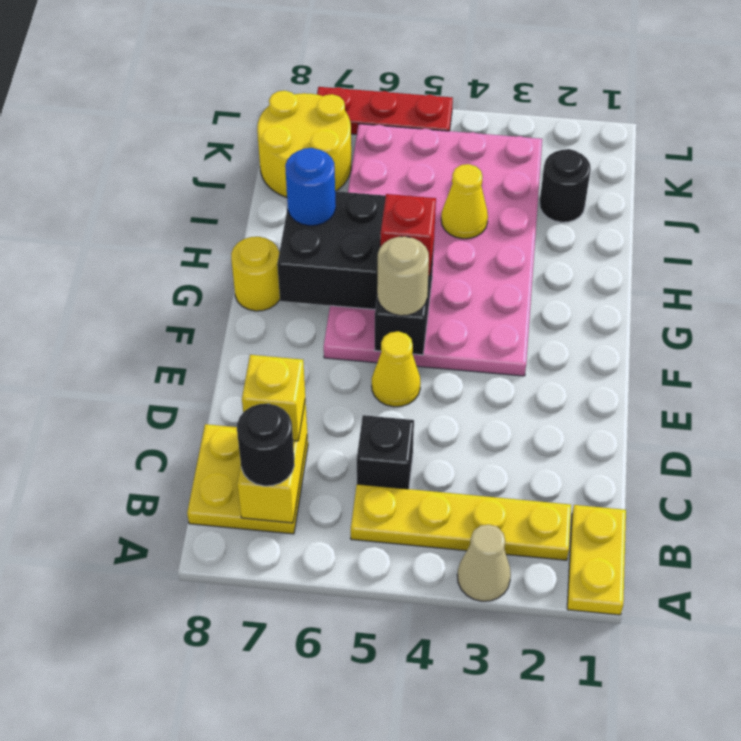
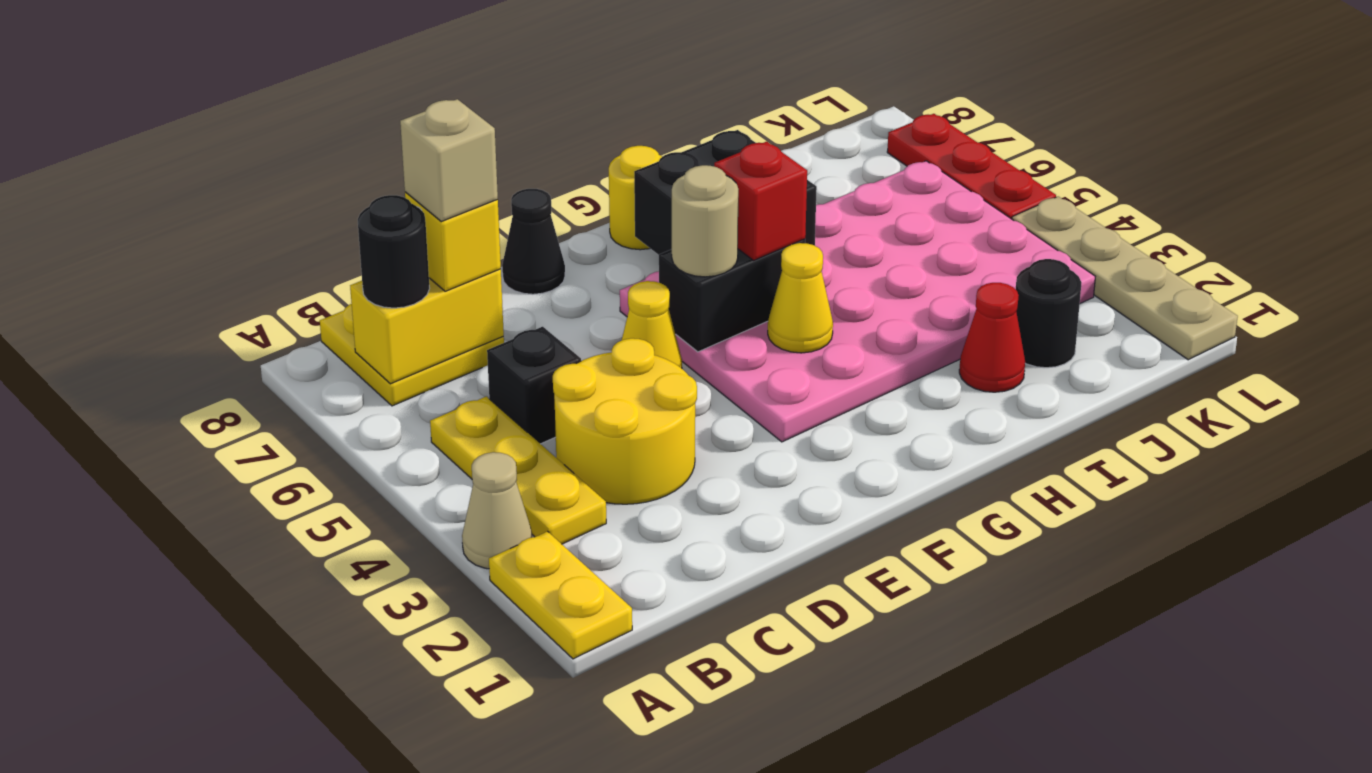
yellow plate A1:B1 level 1 -> yellow plate A1:A2 level 1
yellow plate B2:B5 level 1 -> yellow plate B3:B5 level 1
none -> tan brick C7 level 4
none -> black cone E8 level 1
blue round brick H7 level 3 -> none
none -> red cone I2 level 1
yellow cone I4 level 2 -> yellow cone G4 level 2
yellow round brick J7:K8 level 1 -> yellow round brick C3:D4 level 1
none -> tan plate L1:L4 level 1

